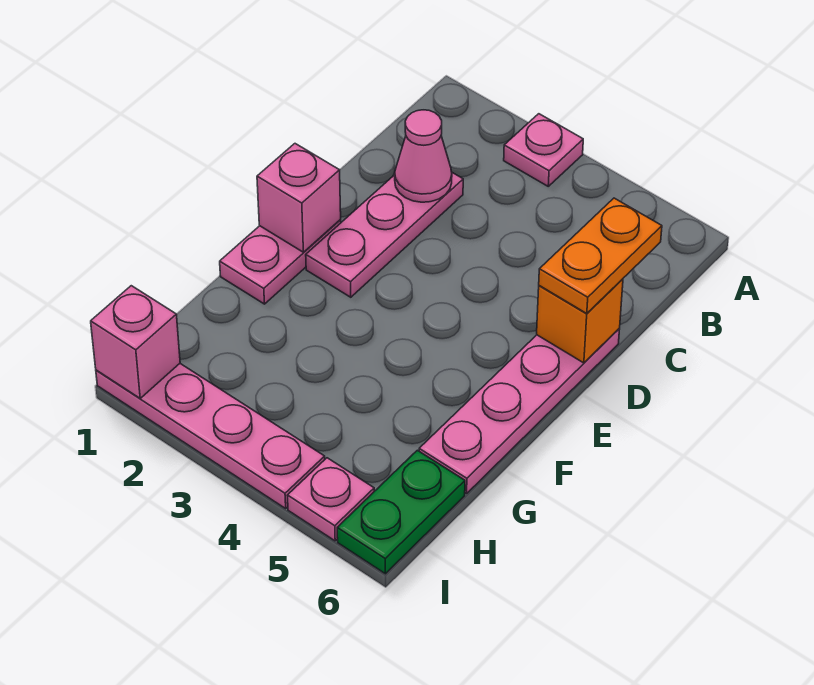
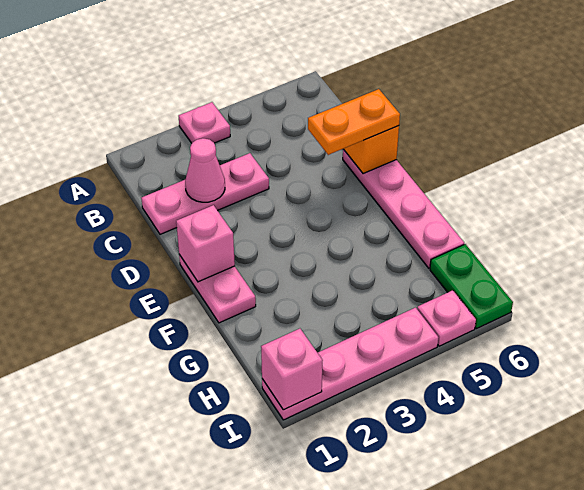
pink plate C2:E2 level 1 -> pink plate C1:C3 level 1
orange plate C6:D6 level 3 -> orange plate D5:D6 level 3

